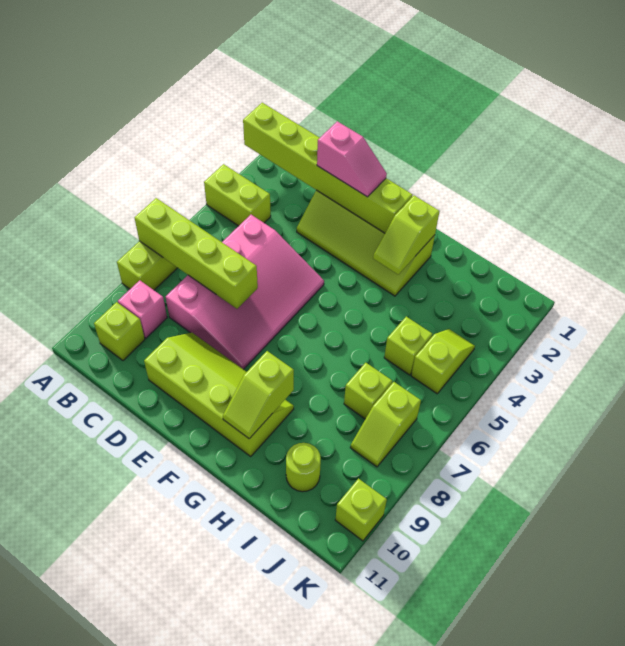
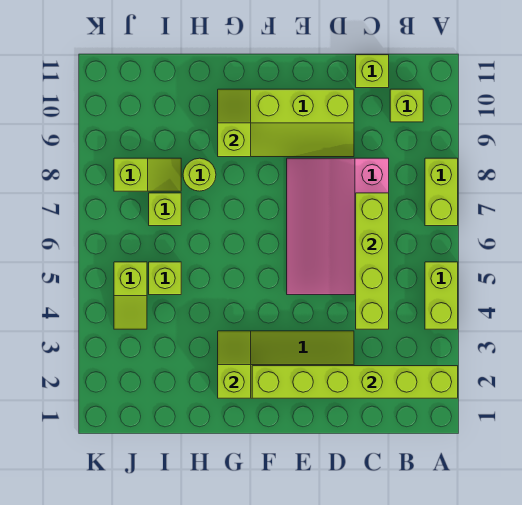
lime brick A4:B4 level 1 -> lime brick A4:A5 level 1
lime brick A7:D7 level 2 -> lime brick C4:C7 level 2
pink brick B9 level 1 -> none
pink slope D2:E2 level 3 top D -> none
lime round brick I10 level 1 -> lime round brick H8 level 1
lime slope J7:J8 level 1 top 7 -> lime slope I8:J8 level 1 top J
lime brick K10 level 1 -> lime brick C11 level 1

